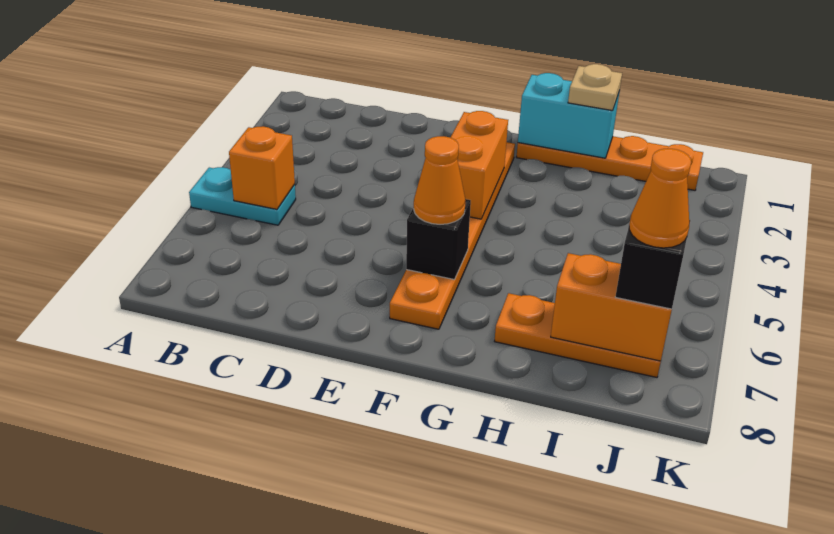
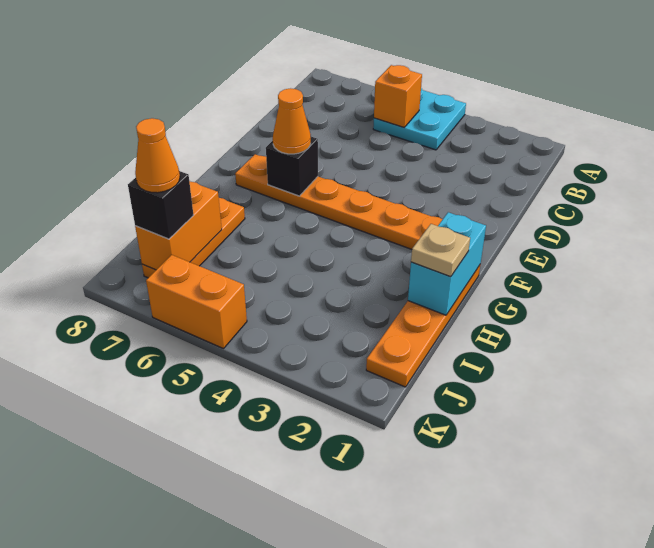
cyan plate A5:B5 level 1 -> cyan plate A4:B5 level 1
orange brick F3:F4 level 2 -> orange brick K5:K6 level 1

